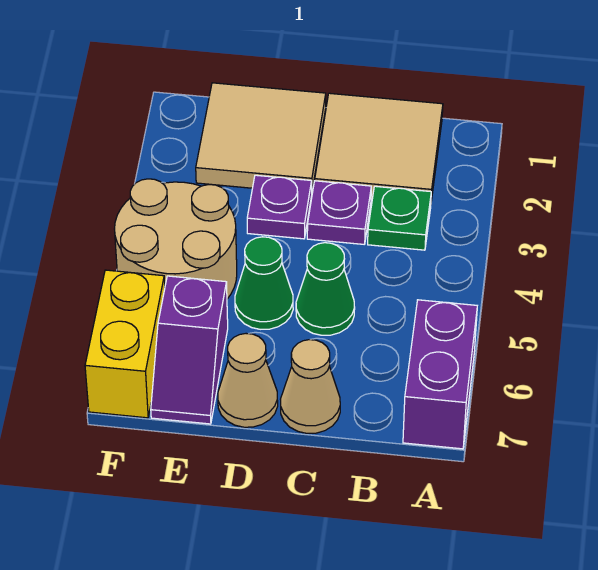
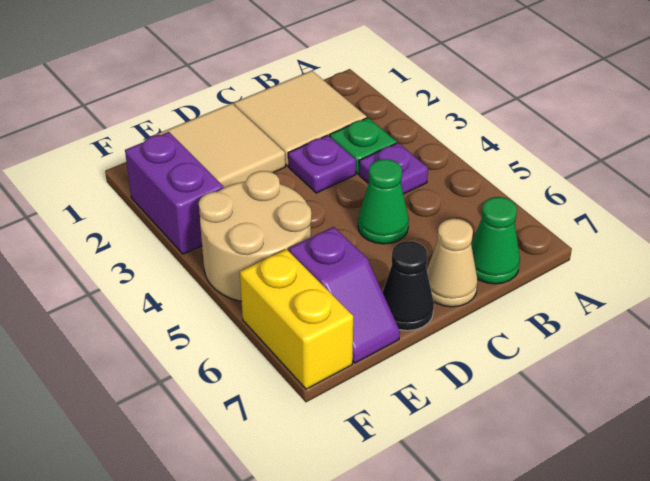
purple brick A6:A7 level 1 -> purple brick F2:F3 level 1
purple plate D3 level 1 -> purple plate B4 level 1
green cone D5 level 1 -> green cone B7 level 1
tan cone D7 level 1 -> black cone D7 level 1

